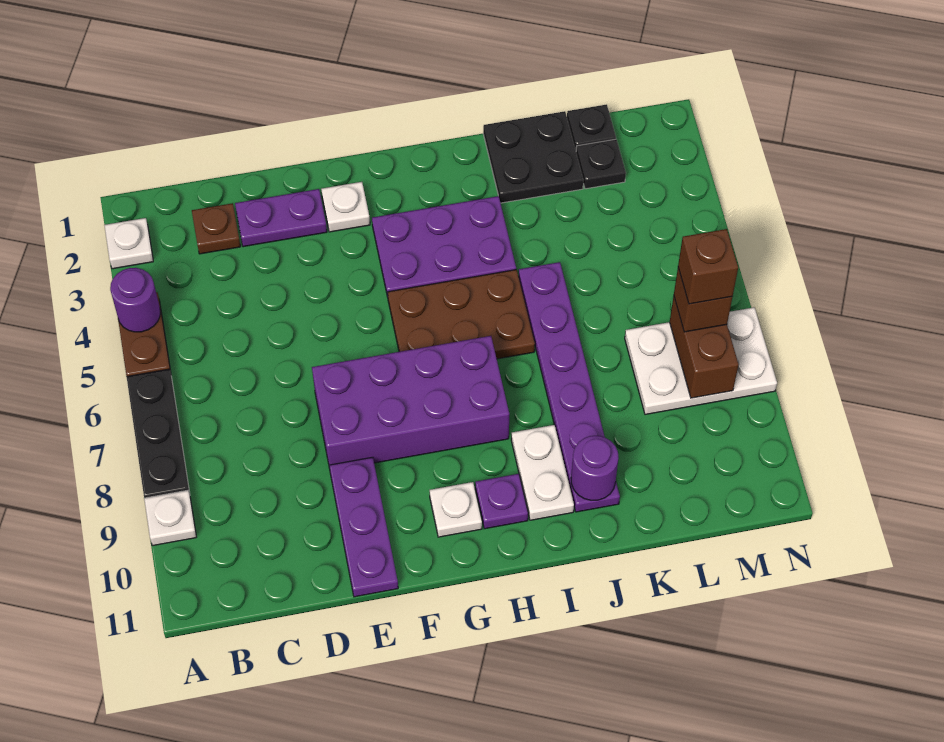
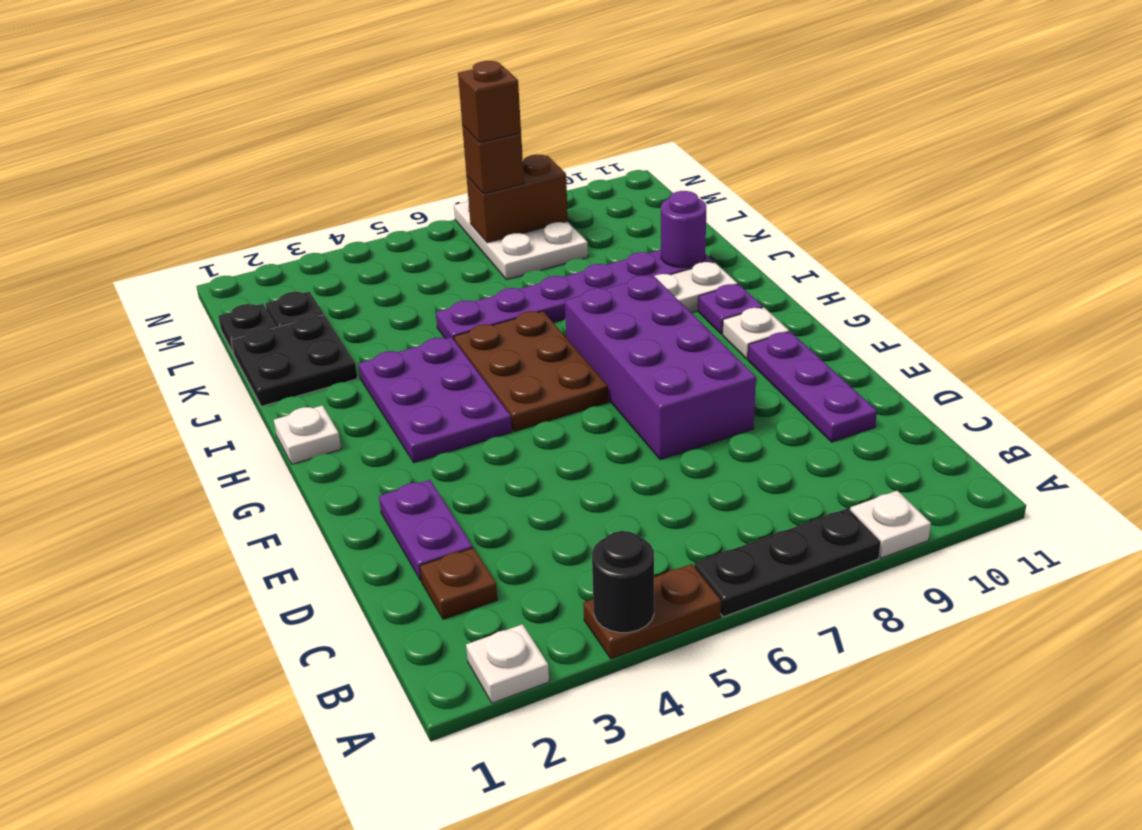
purple round brick A4 level 2 -> black round brick A4 level 2
purple plate E9:E11 level 1 -> purple plate D10:F10 level 1
white plate F2 level 1 -> white plate H1 level 1

